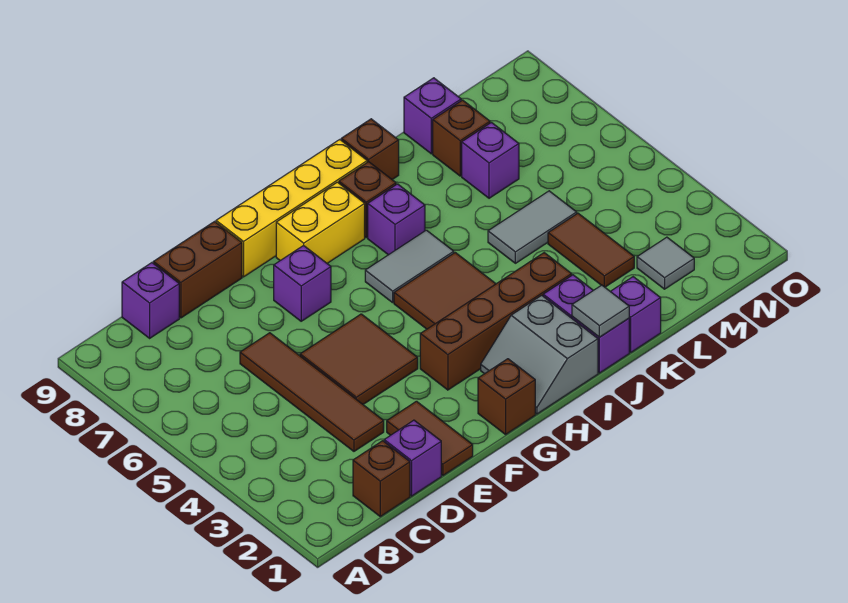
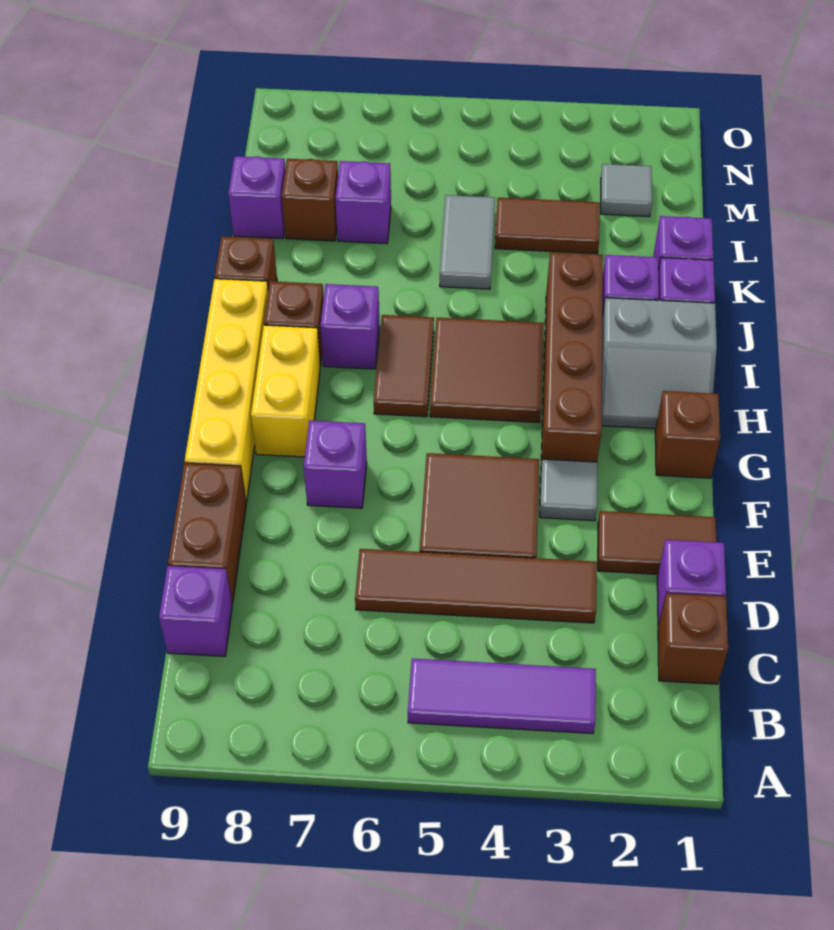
none -> purple tile B3:B5 level 1
grey tile H6:I6 level 1 -> brown tile H6:I6 level 1
grey tile J1 level 2 -> grey tile F3 level 1

